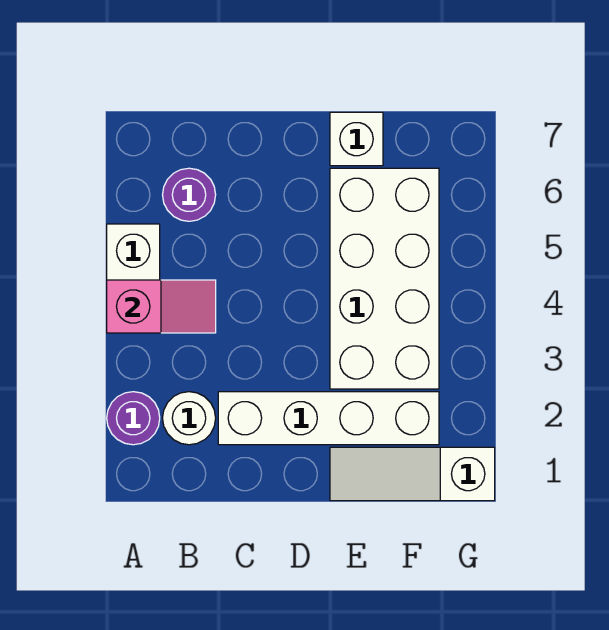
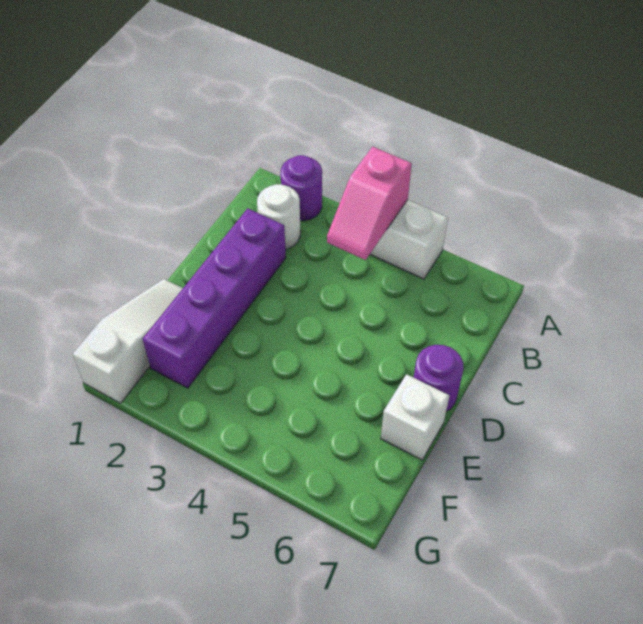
purple round brick B6 level 1 -> purple round brick D7 level 1
white brick C2:F2 level 1 -> purple brick C2:F2 level 1
white brick E3:F6 level 1 -> none

